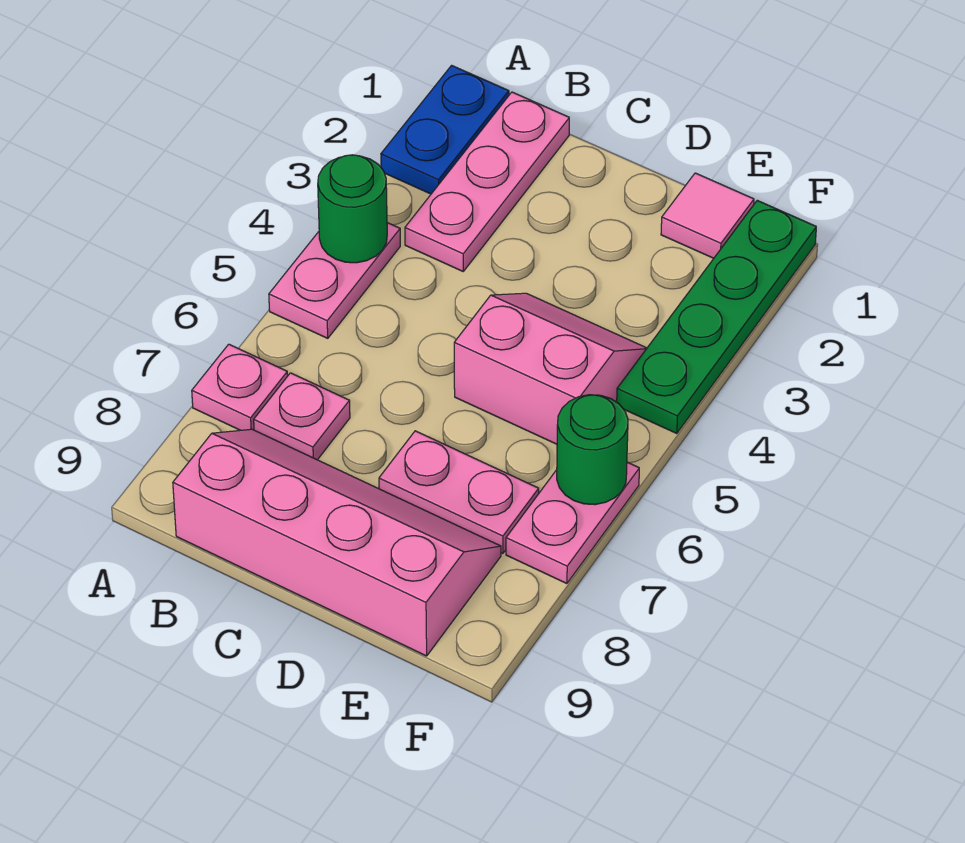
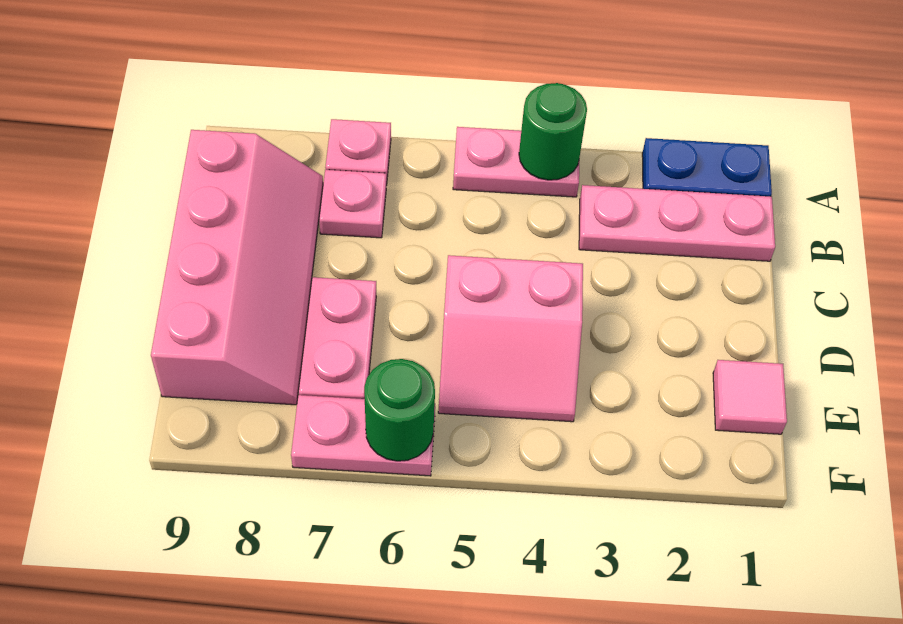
pink slope D4:E5 level 1 top 5 -> pink slope D4:E5 level 1 top D
green plate F1:F4 level 1 -> none

